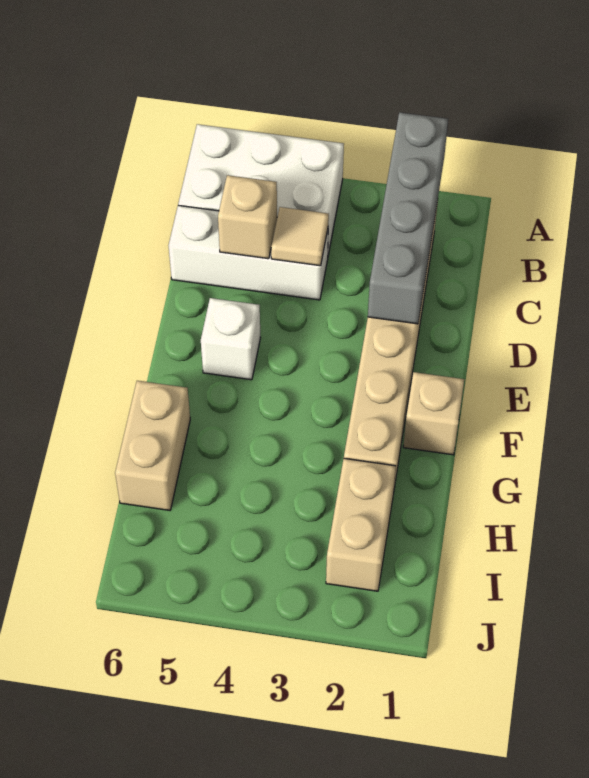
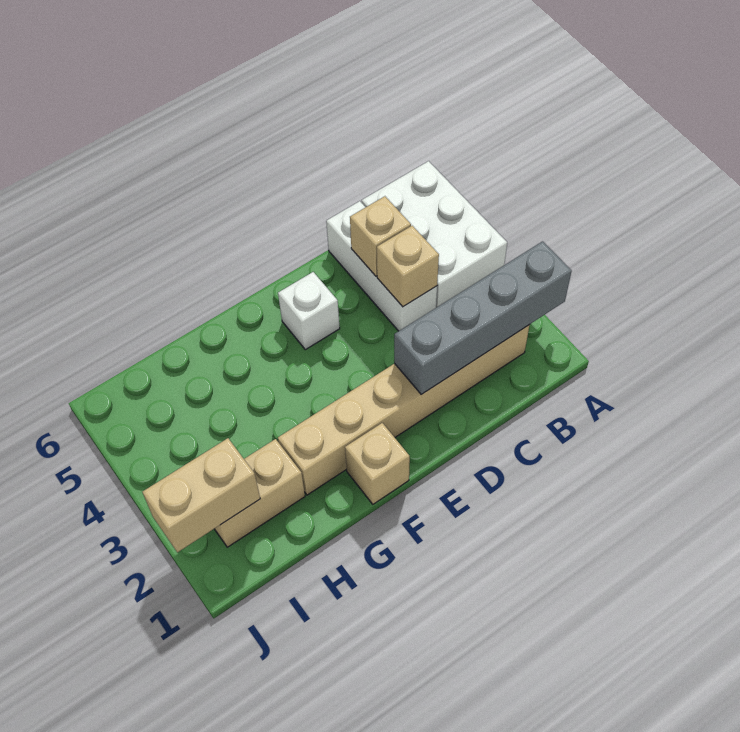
tan tile C4 level 2 -> tan brick C4 level 2
tan brick G6:H6 level 1 -> tan brick I2:J2 level 2

